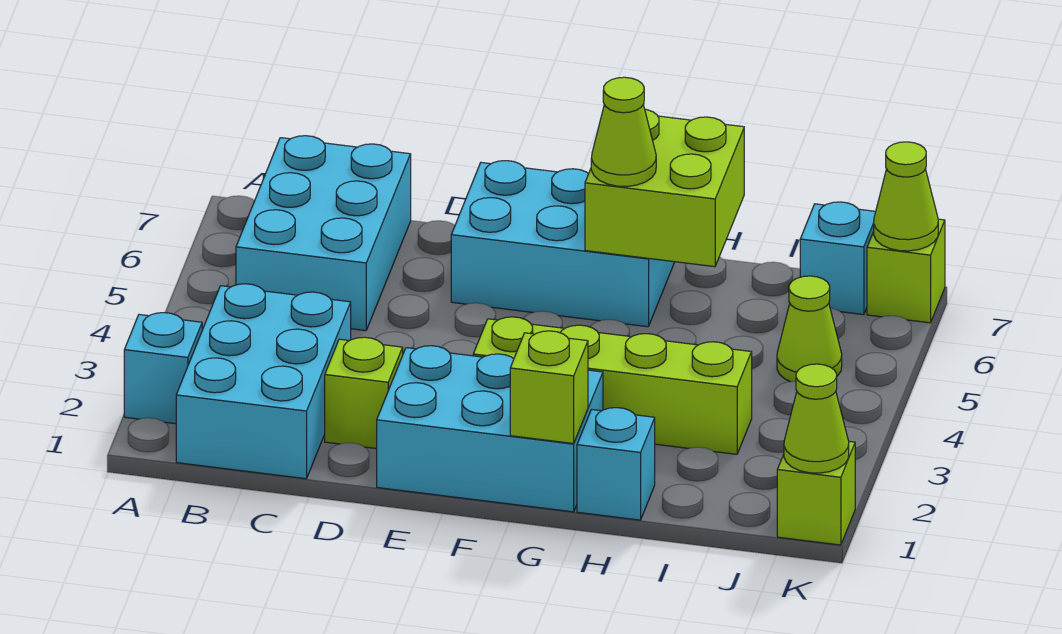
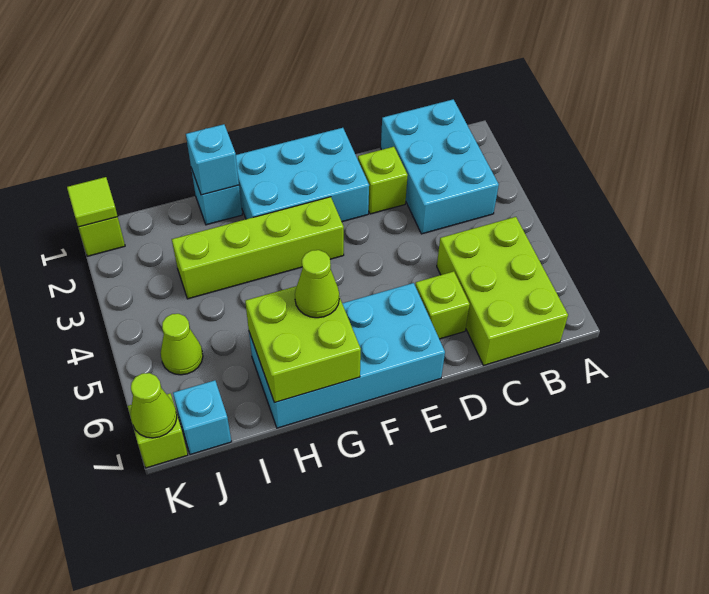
cyan brick A2 level 1 -> cyan brick H1 level 2
cyan brick B5:C7 level 1 -> lime brick B5:C7 level 1
cyan brick E6:G7 level 1 -> cyan brick E6:H7 level 1
lime brick G1 level 2 -> lime brick D6 level 1
lime cone K1 level 2 -> lime tile K1 level 2

